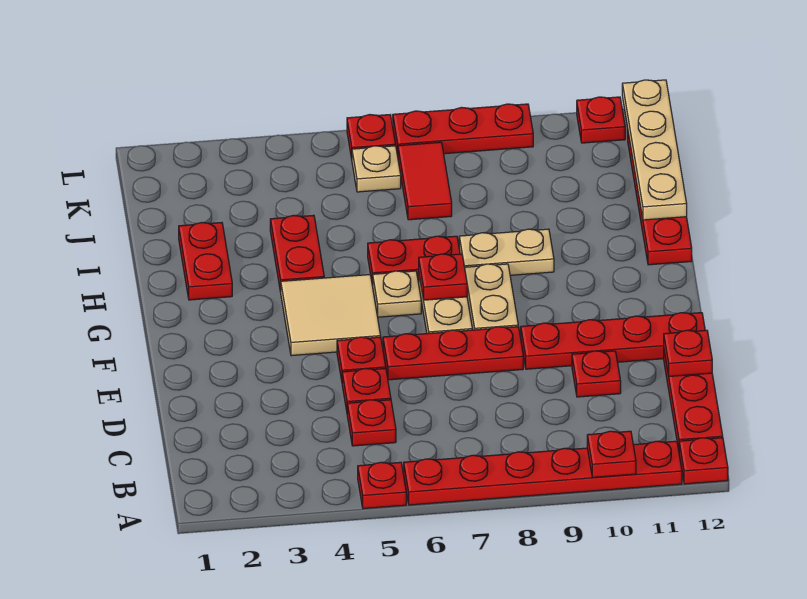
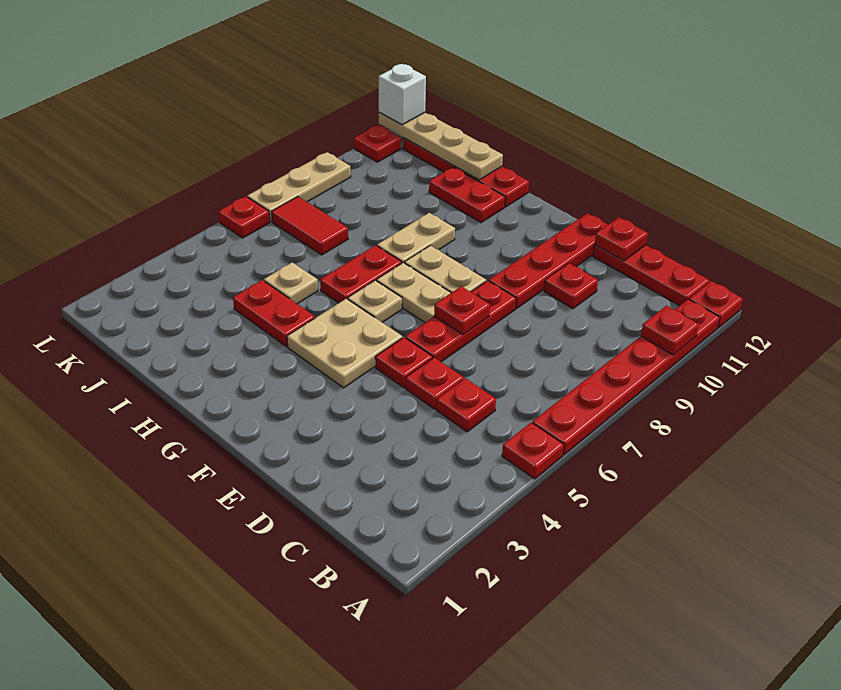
tan tile F4:G5 level 1 -> tan plate F4:G5 level 1
red plate G7 level 2 -> red plate E7 level 2
red plate H2:I2 level 1 -> red plate H11:I11 level 1
tan plate K6 level 1 -> tan plate I5 level 1
red plate L7:L9 level 1 -> tan plate L7:L9 level 1
none -> white brick L12 level 3

